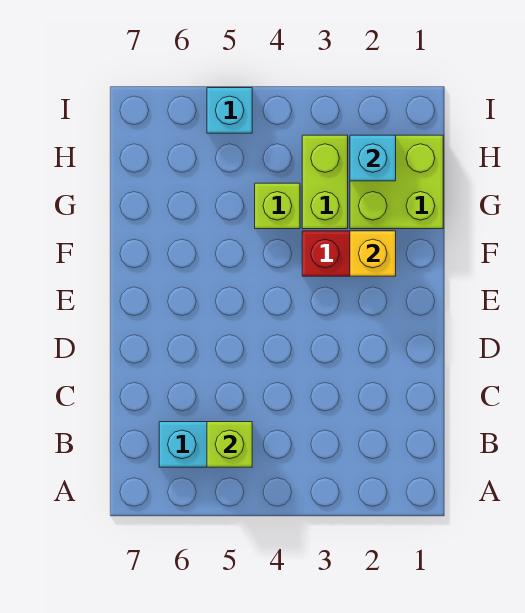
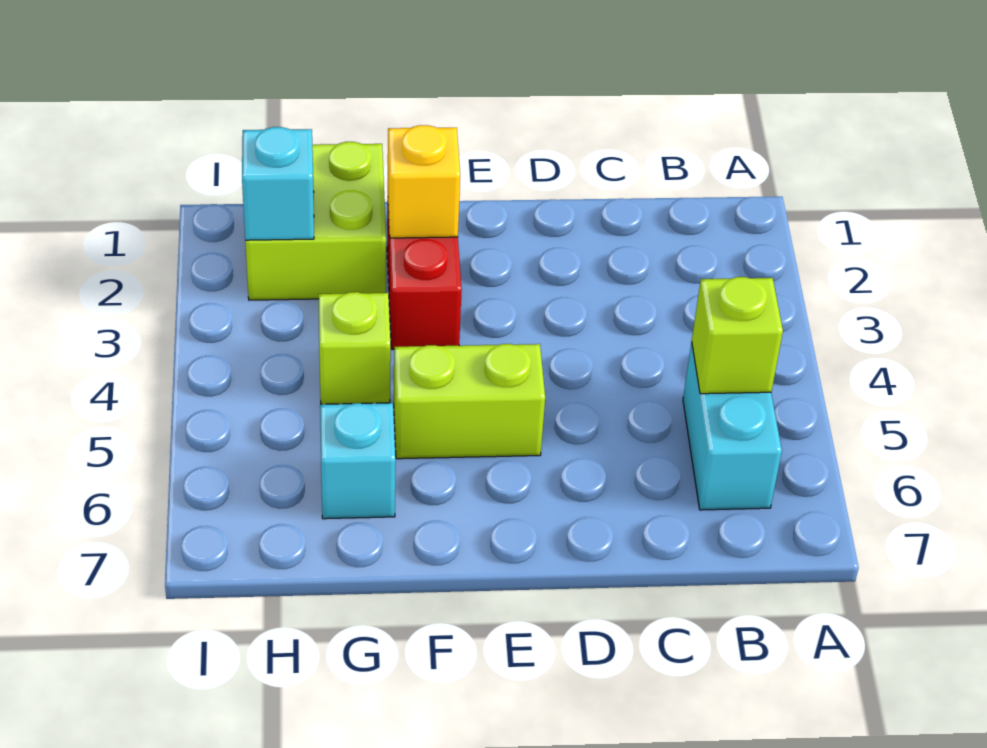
lime brick G3:H3 level 1 -> lime brick E5:F5 level 1
cyan brick I5 level 1 -> cyan brick G6 level 1

